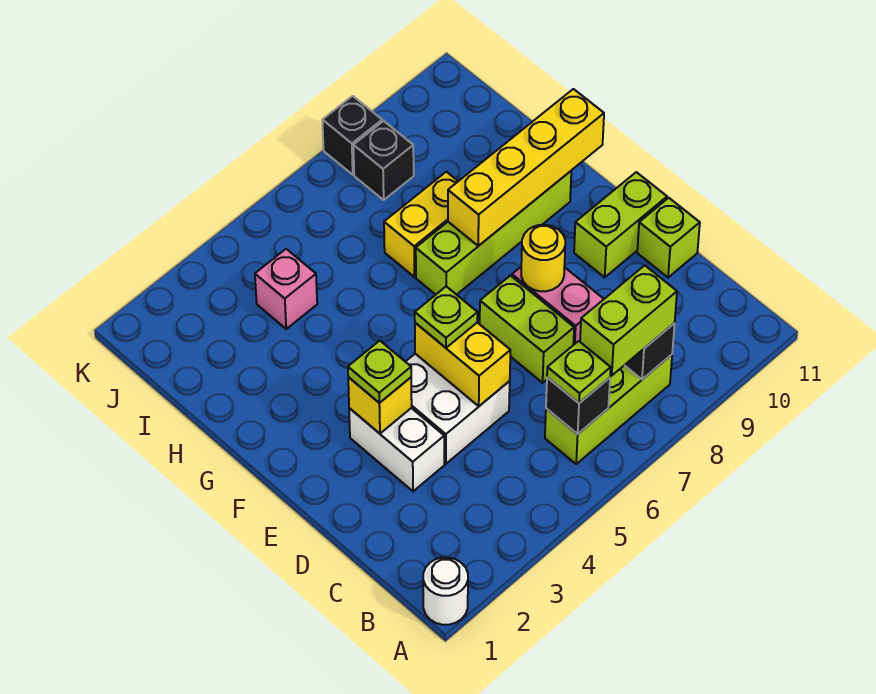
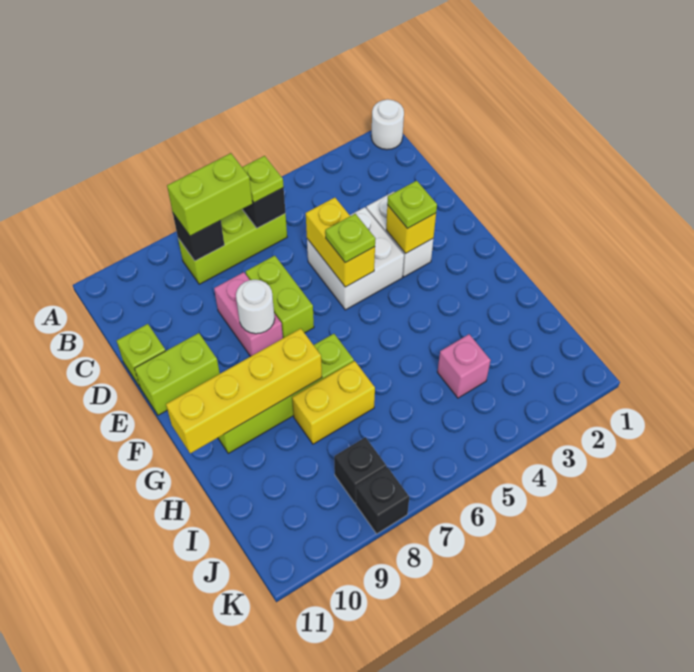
yellow round brick E8 level 2 -> white round brick E8 level 2

